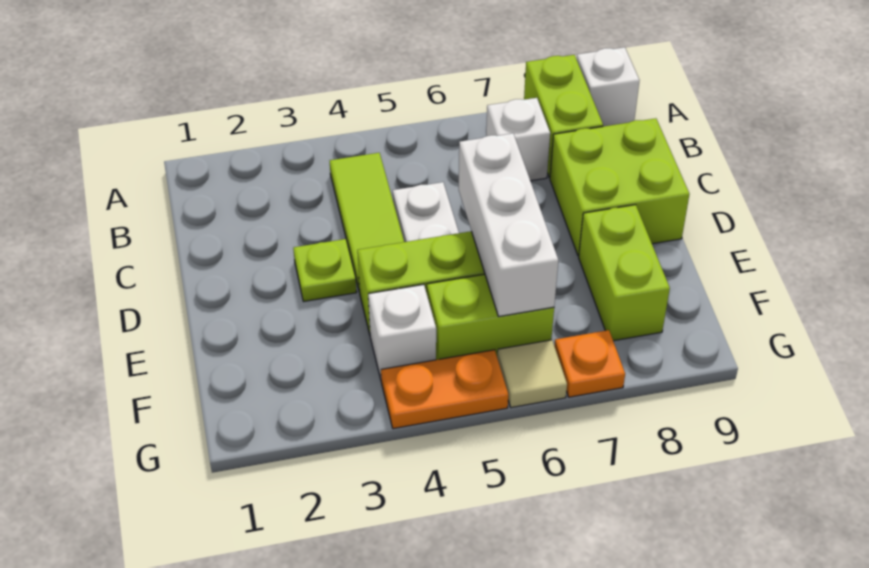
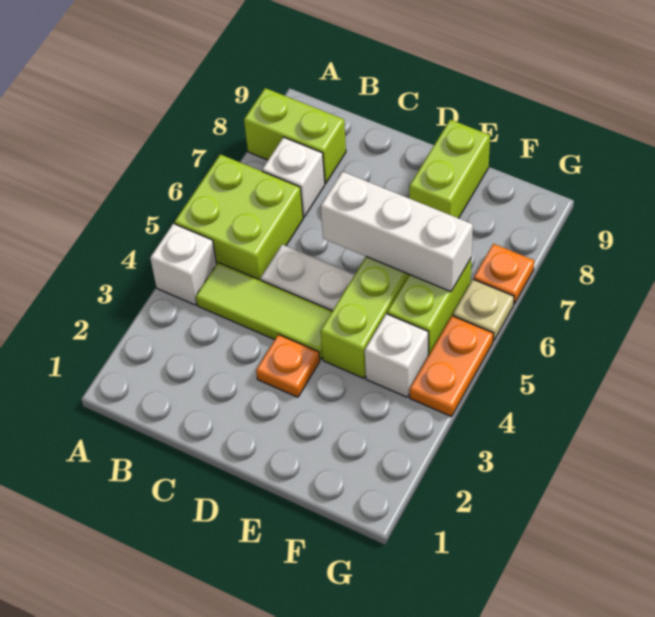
white brick A9 level 1 -> white brick A4 level 1
lime brick C8:D9 level 1 -> lime brick A5:B6 level 1
lime plate D3 level 1 -> orange plate D3 level 1
lime brick E8:F8 level 1 -> lime brick E8:E9 level 1
tan tile G6 level 1 -> tan plate G6 level 1

